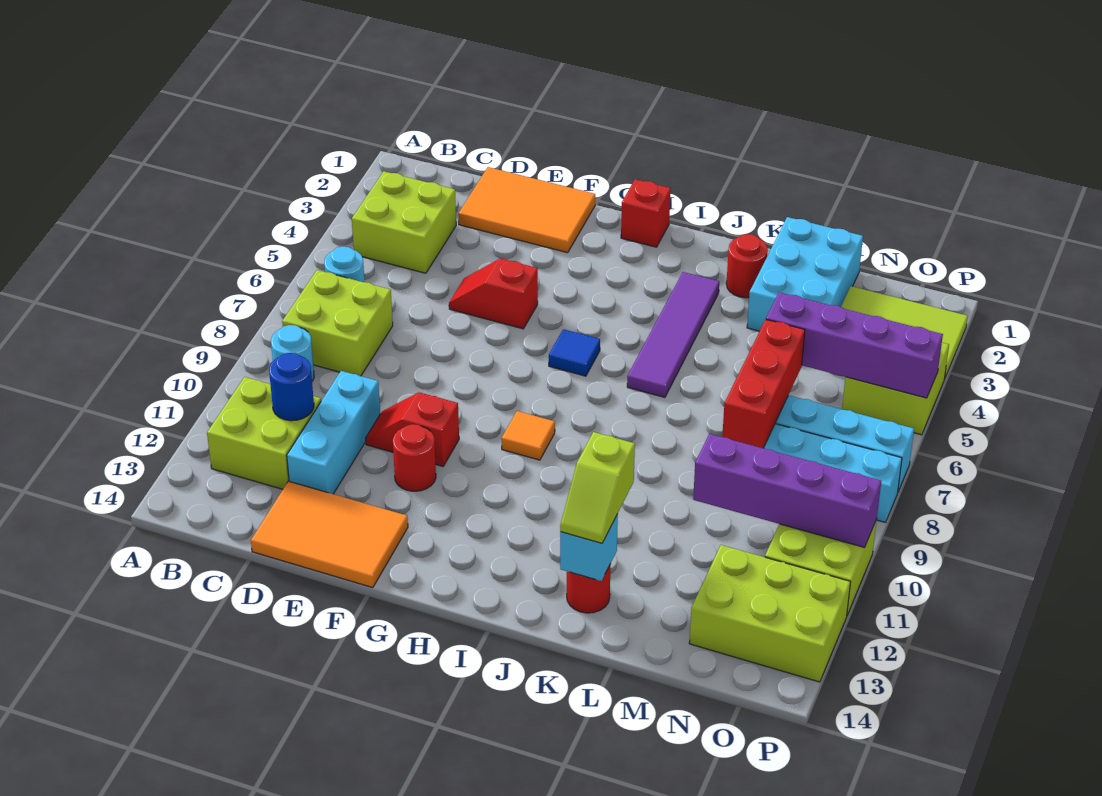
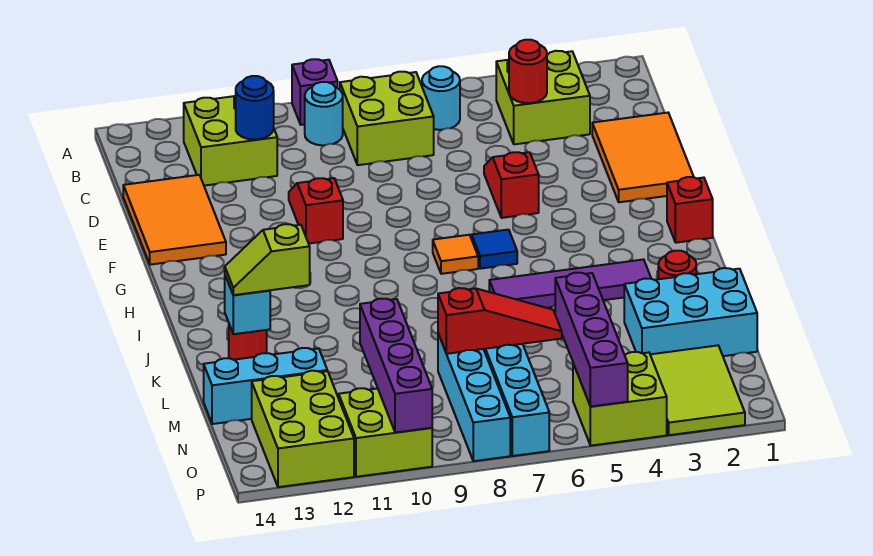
none -> purple brick A9 level 1
cyan brick D10:D12 level 1 -> cyan brick M12:M14 level 1
red round brick F11 level 1 -> red round brick C4 level 2
orange tile H9 level 1 -> orange tile H7 level 1
red brick M6:M8 level 2 -> red slope M6:M8 level 2 top 8

